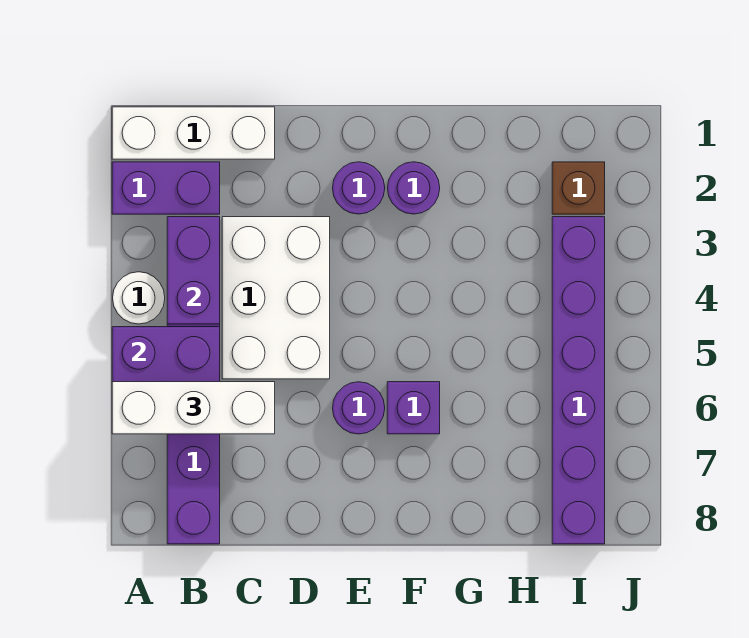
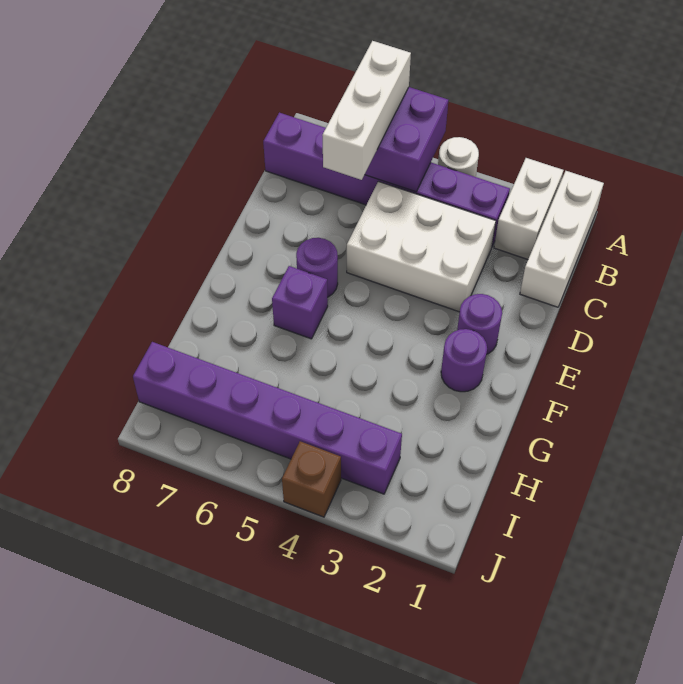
purple brick A2:B2 level 1 -> white brick A2:B2 level 1
purple brick B3:B4 level 2 -> none
brown brick I2 level 1 -> brown brick J4 level 1

